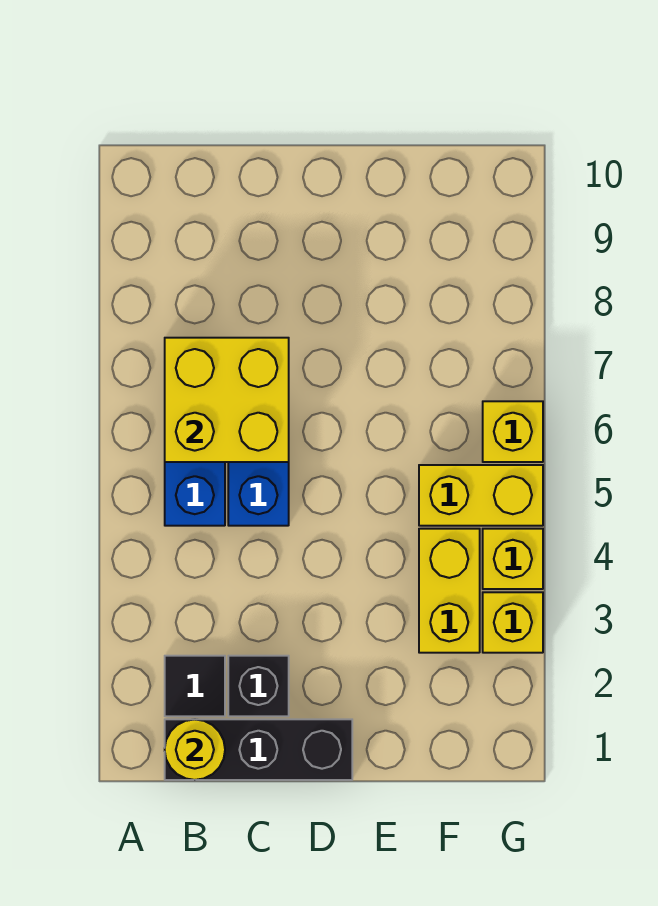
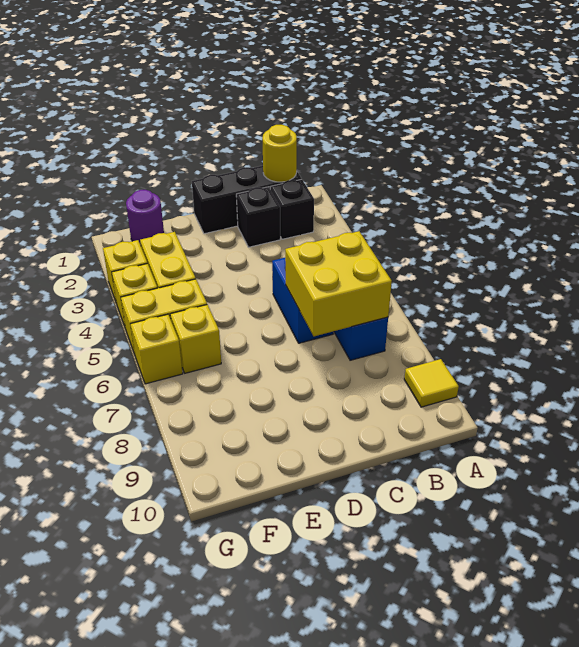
none -> yellow tile A9 level 1
black tile B2 level 1 -> black brick B2 level 1
none -> purple round brick F1 level 1
none -> yellow brick F6 level 1

